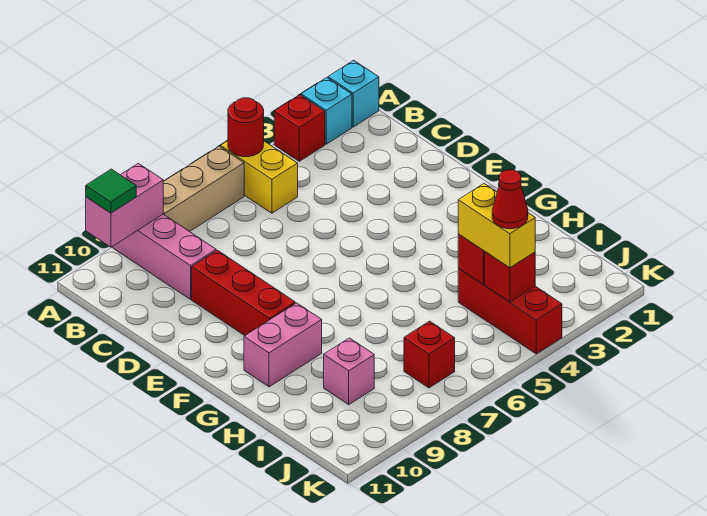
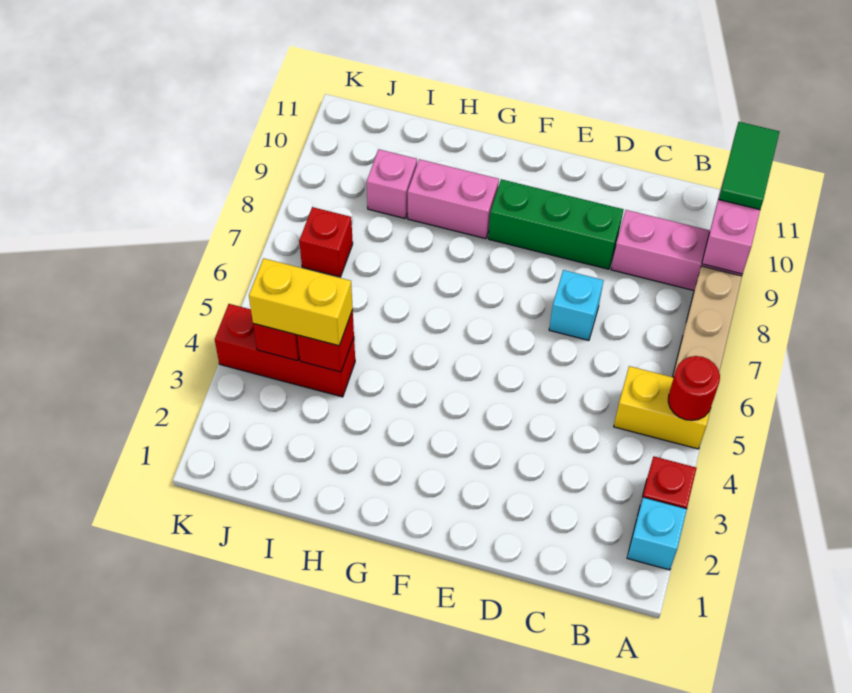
cyan brick A1 level 1 -> cyan brick D7 level 1
green tile A10 level 3 -> green tile A10:A11 level 3
red brick D9:F9 level 1 -> green brick D9:F9 level 1
pink brick G9:G10 level 1 -> pink brick G9:H9 level 1
red cone J4 level 4 -> none

